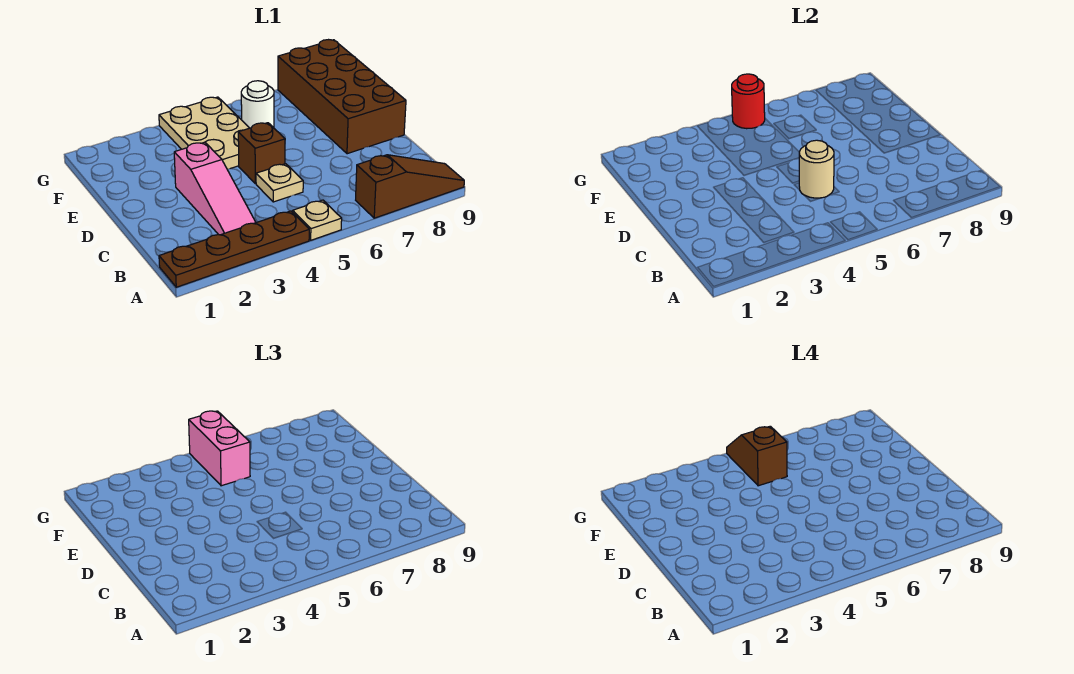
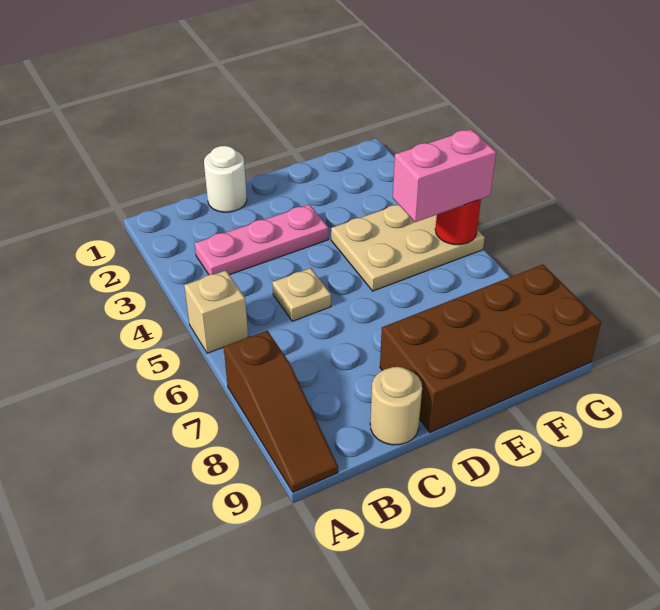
brown plate A1:A4 level 1 -> none
tan plate A5 level 1 -> tan brick A5 level 1
pink slope B3:D3 level 1 top D -> pink plate B3:D3 level 1
tan round brick C5 level 2 -> tan round brick C9 level 1
brown brick D5 level 1 -> none
brown slope F5:G5 level 4 top F -> none
white round brick F6 level 1 -> white round brick C1 level 1

